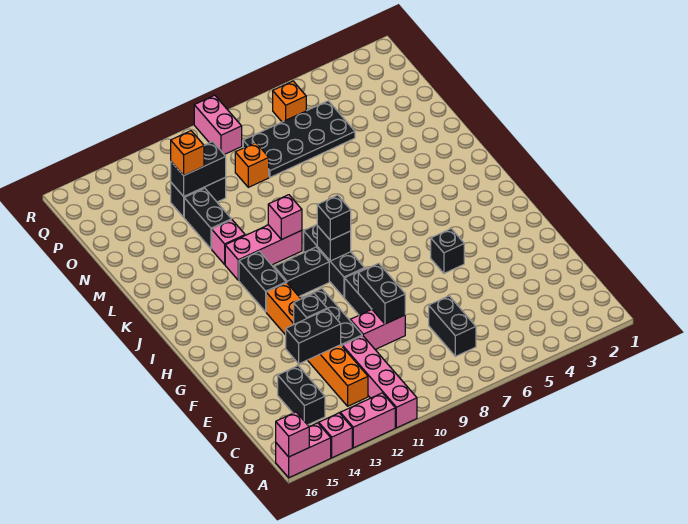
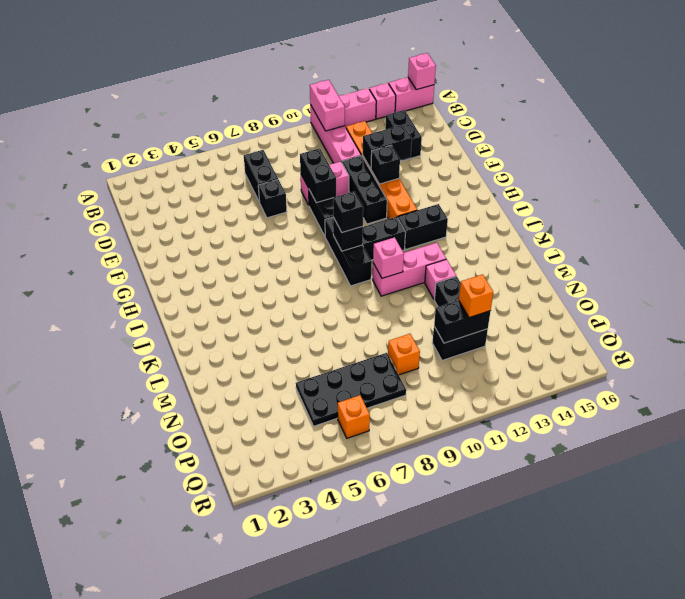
black brick G5 level 1 -> black brick E7 level 1
black brick I12:J12 level 1 -> black brick I12:I13 level 1
pink brick Q9:R9 level 1 -> pink brick A11:B11 level 2

